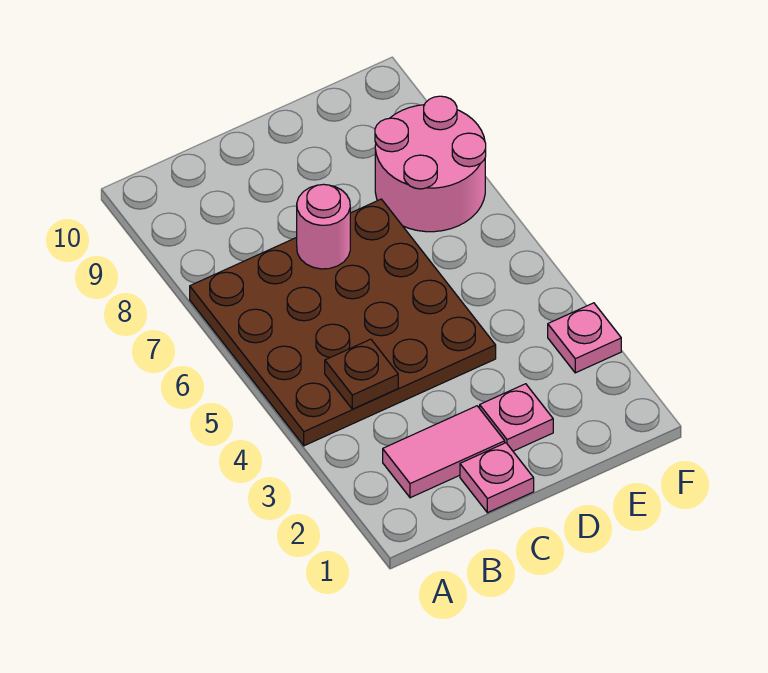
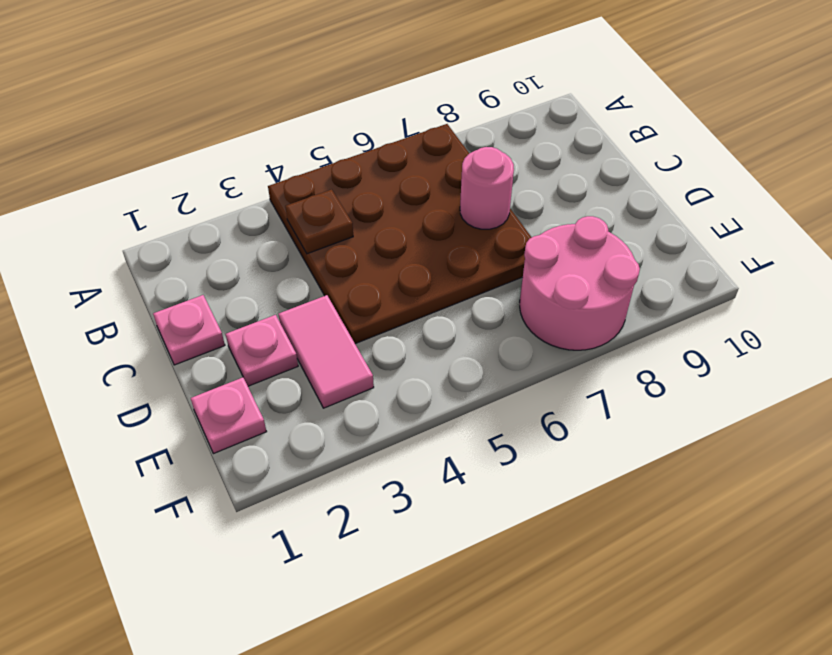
pink tile B2:C2 level 1 -> pink tile D3:E3 level 1
pink plate F3 level 1 -> pink plate E1 level 1

